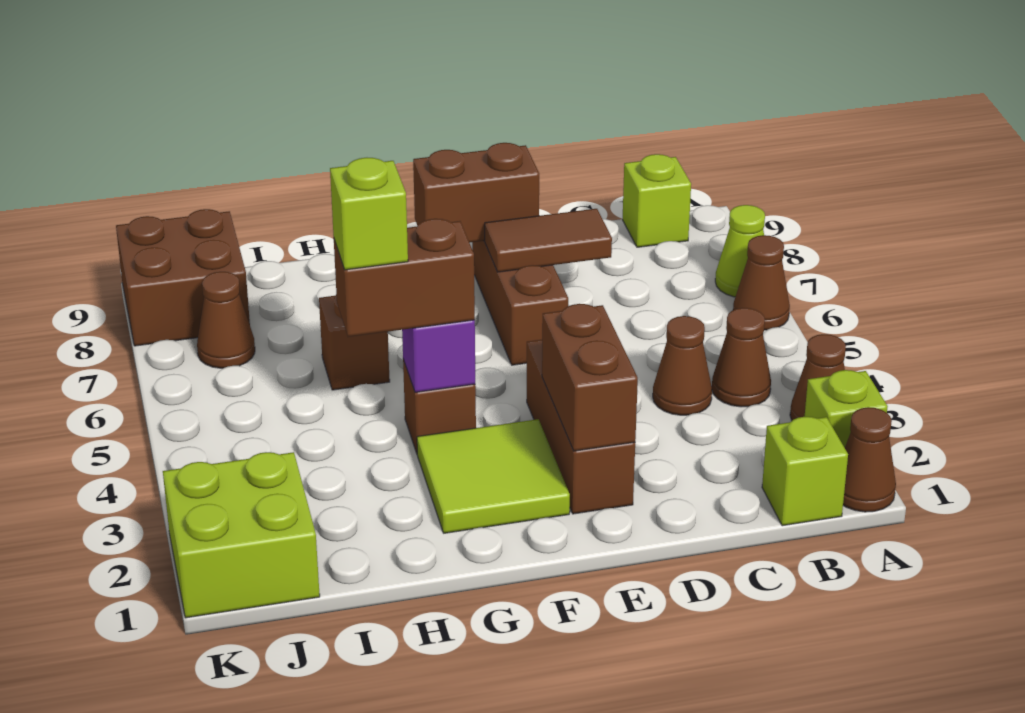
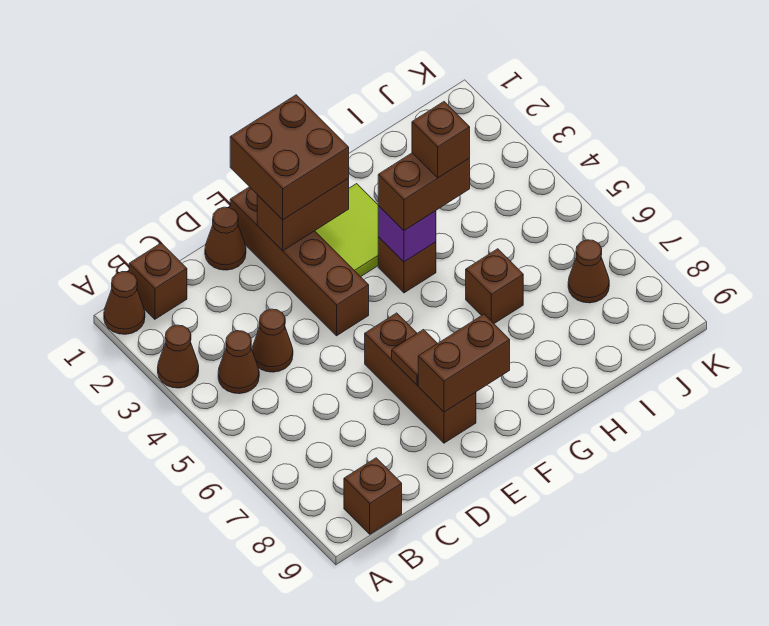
lime brick A2 level 1 -> none
brown cone A6 level 1 -> brown cone D1 level 1
lime cone A7 level 1 -> none
lime brick B1 level 1 -> brown brick B1 level 1
lime brick B9 level 1 -> brown brick B9 level 1
brown tile D7:E7 level 2 -> brown tile E7 level 2
brown brick E2:E4 level 1 -> brown brick E1:E4 level 1
brown brick E2:E3 level 2 -> brown brick E2:F2 level 2
lime brick H4 level 4 -> brown brick H4 level 4
lime brick J1:K2 level 1 -> none
brown brick J8:K9 level 1 -> brown brick E1:F2 level 3

